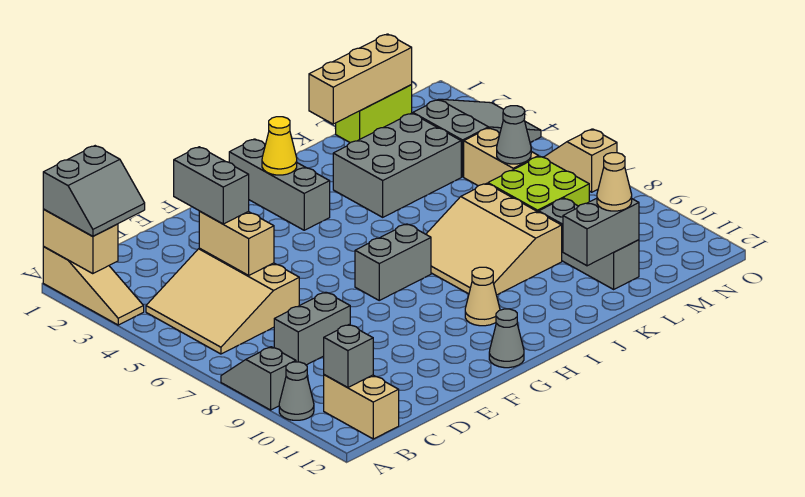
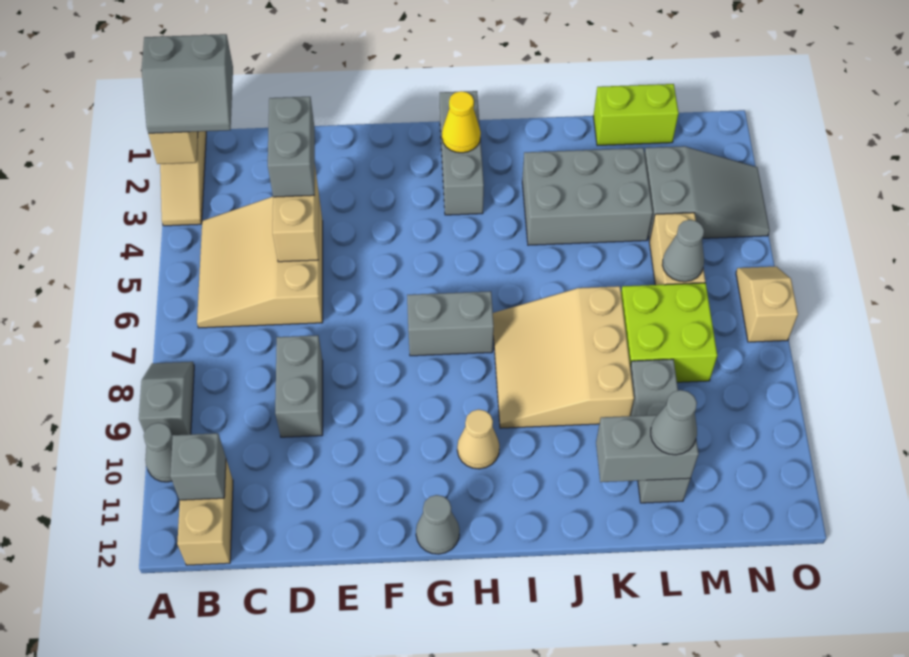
grey brick C8:D8 level 1 -> grey brick D8:D9 level 1
tan brick K1:M1 level 2 -> none
tan cone L11 level 3 -> grey cone L11 level 3

